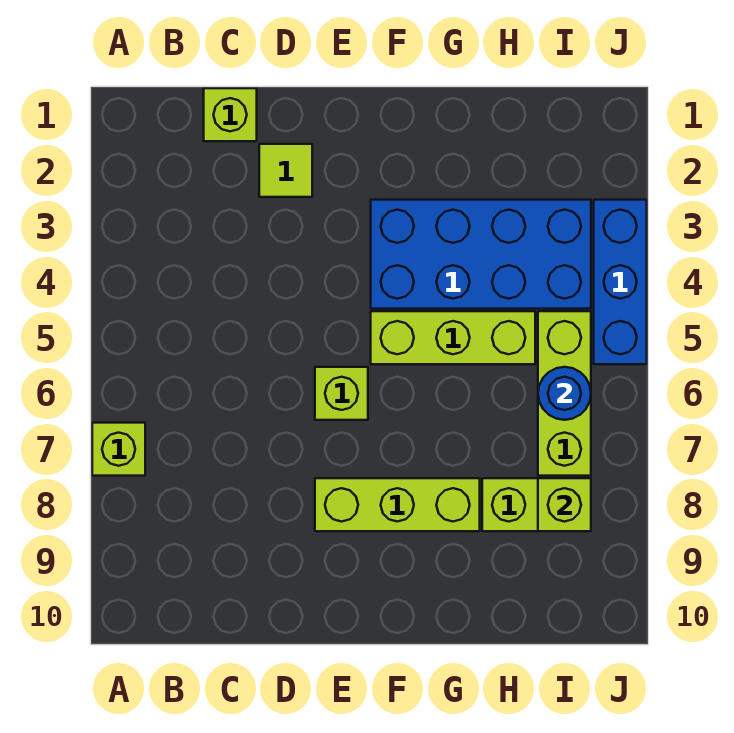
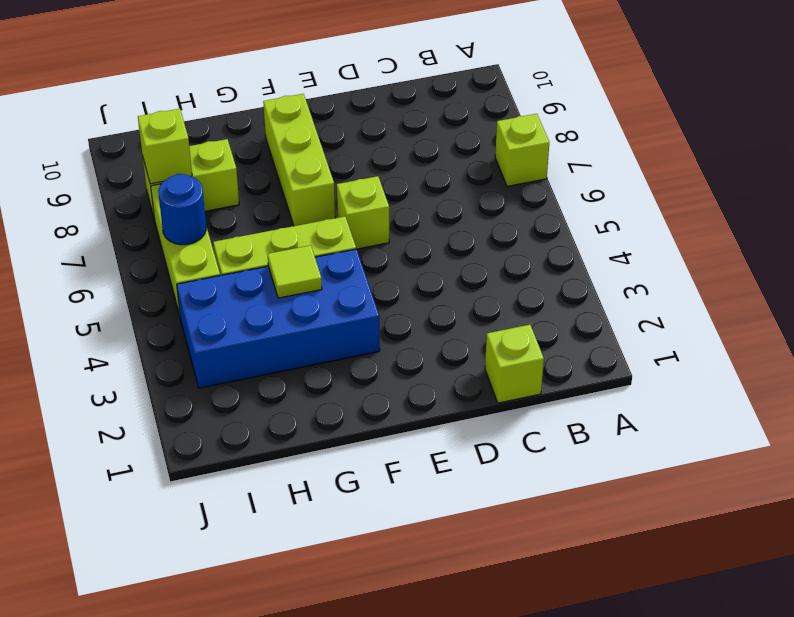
lime tile D2 level 1 -> lime tile G4 level 2
lime brick E8:G8 level 1 -> lime brick F7:F9 level 1
blue brick J3:J5 level 1 -> none

